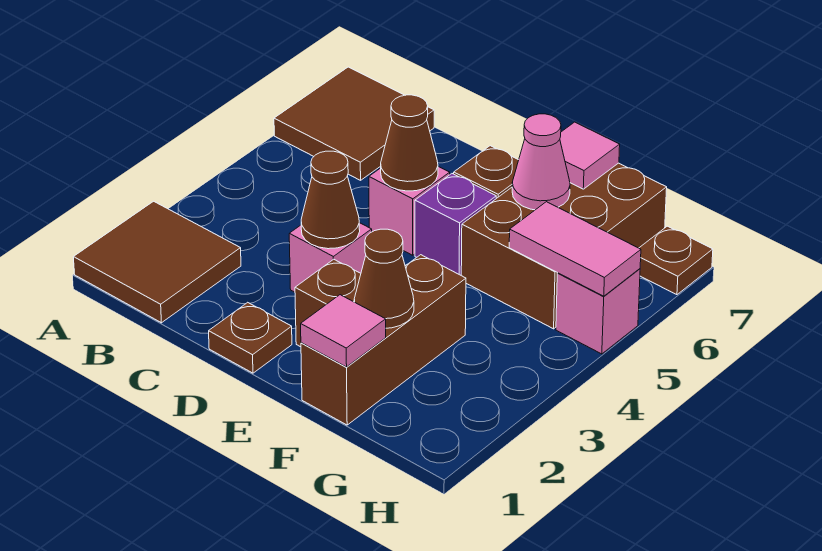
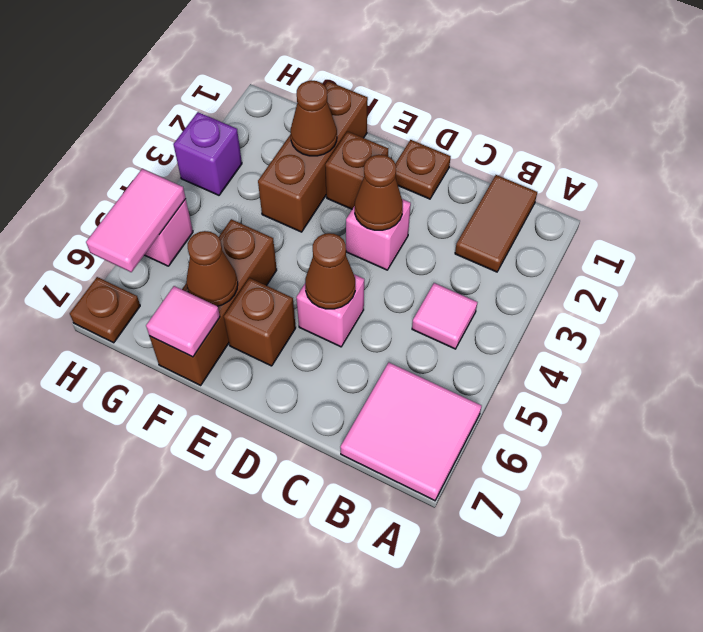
brown tile A1:B2 level 1 -> brown tile B1:B2 level 1
brown tile A6:B7 level 1 -> pink tile A6:B7 level 1
purple brick E5 level 1 -> purple brick H3 level 1
pink tile F1 level 2 -> pink tile B4 level 1
brown brick F5:G7 level 1 -> brown brick F5:F7 level 1
pink cone F6 level 2 -> brown cone F6 level 2
pink tile G5:H5 level 2 -> pink tile H5:H6 level 2

